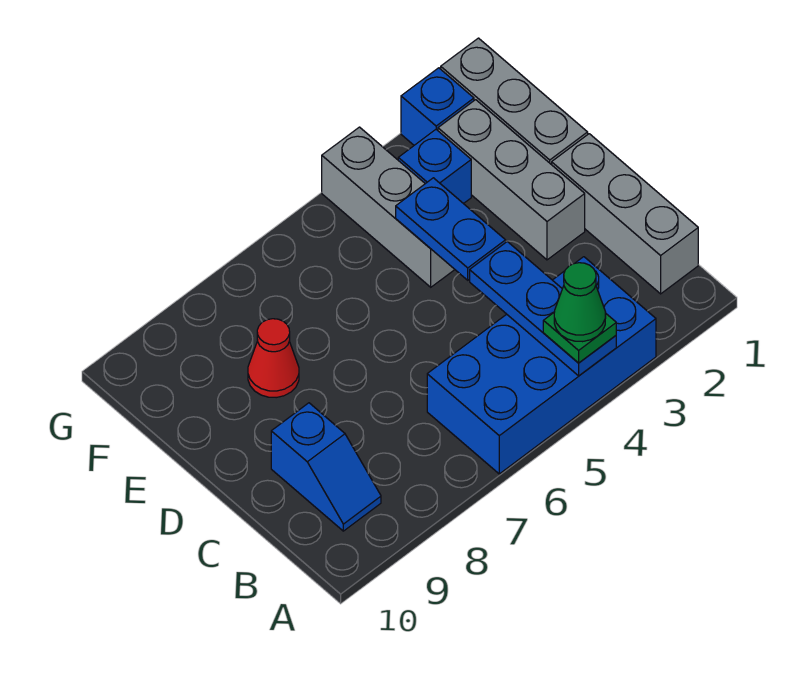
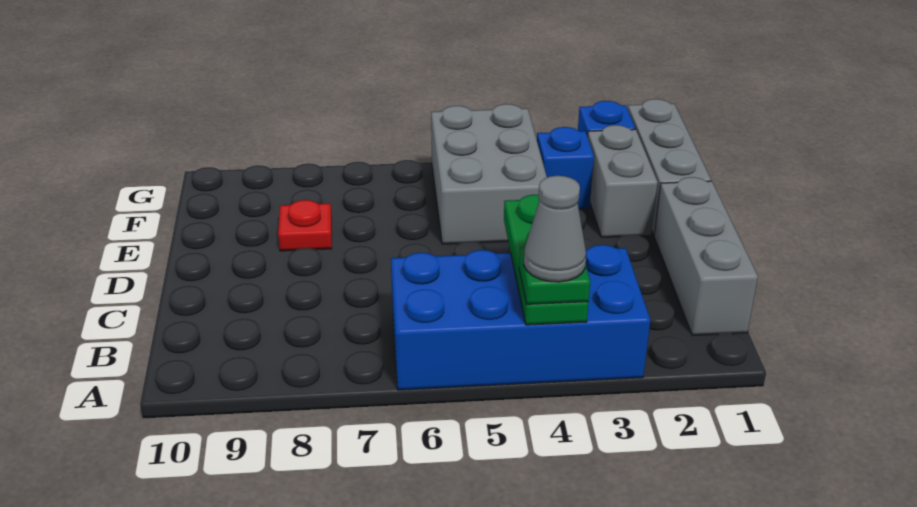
blue plate A4:C4 level 2 -> green plate A4:C4 level 2
green cone A4 level 4 -> grey cone A4 level 4
blue slope B9:C9 level 1 top C -> none
grey brick D2:F2 level 1 -> grey brick E2:F2 level 1
blue plate D4:E4 level 2 -> none
grey brick E4:G4 level 1 -> grey brick E4:G5 level 1
red cone E8 level 1 -> red plate E8 level 1

